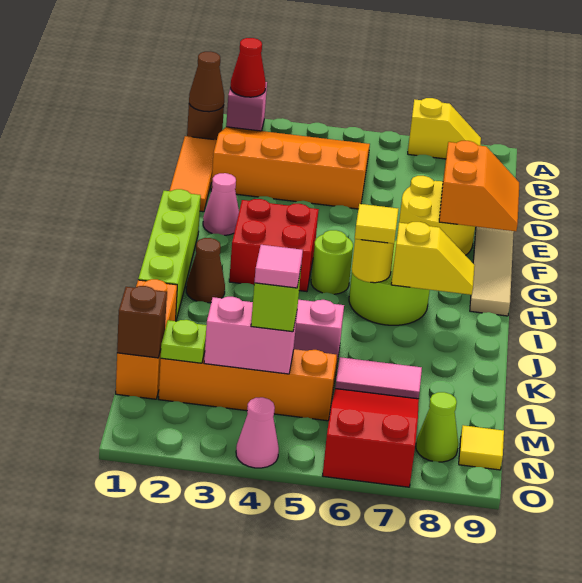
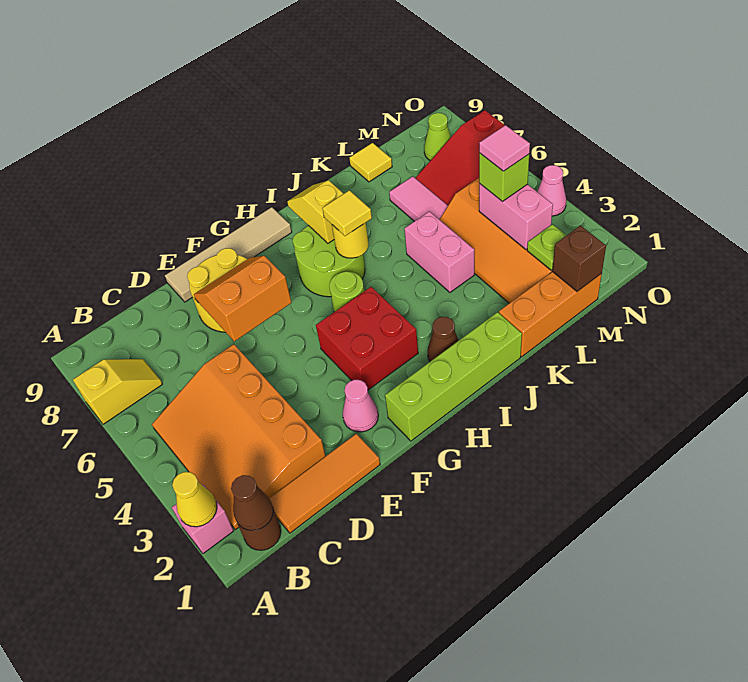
red cone A2 level 2 -> yellow cone A2 level 2
yellow slope A7:A8 level 1 top 7 -> yellow slope A7:B7 level 1 top A
orange slope E8:F9 level 2 top 8 -> orange slope E6:F7 level 2 top 6
yellow tile N9 level 1 -> yellow tile L9 level 1

